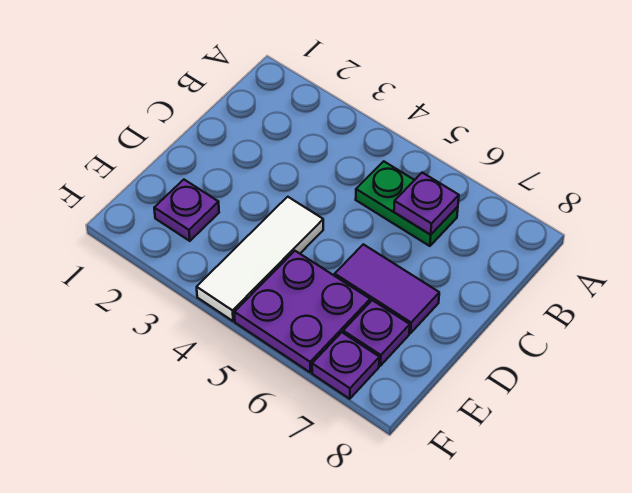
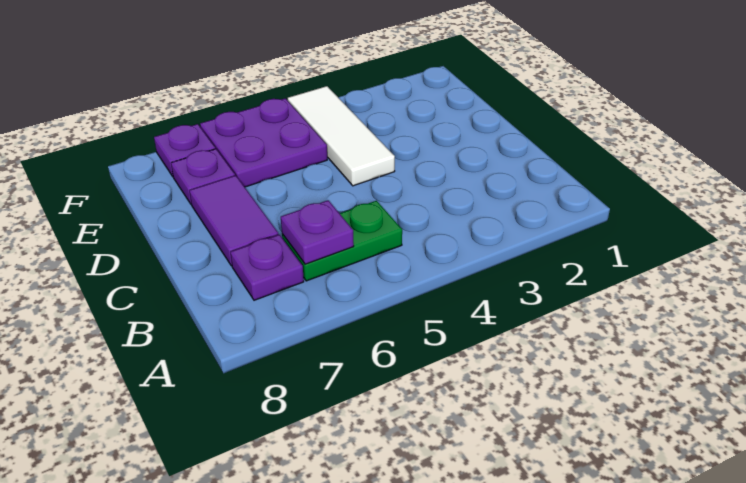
purple tile D6:D7 level 1 -> purple tile C7:D7 level 1
purple plate E2 level 1 -> purple plate B7 level 1

